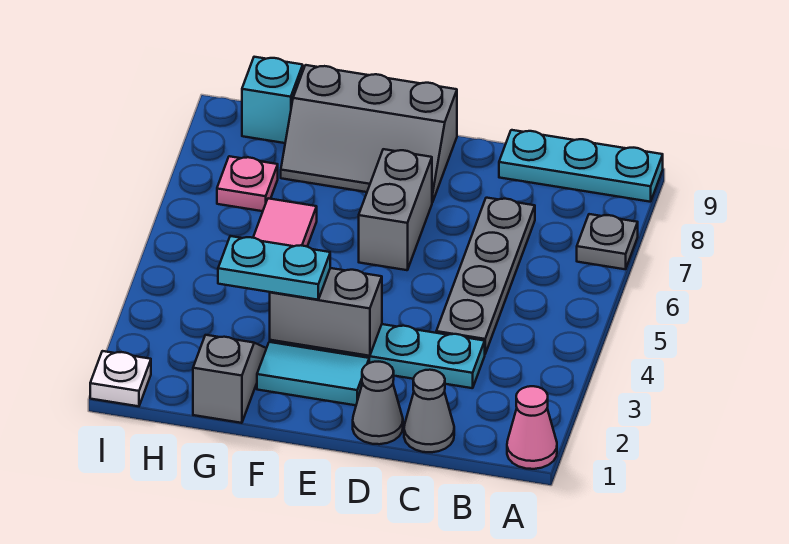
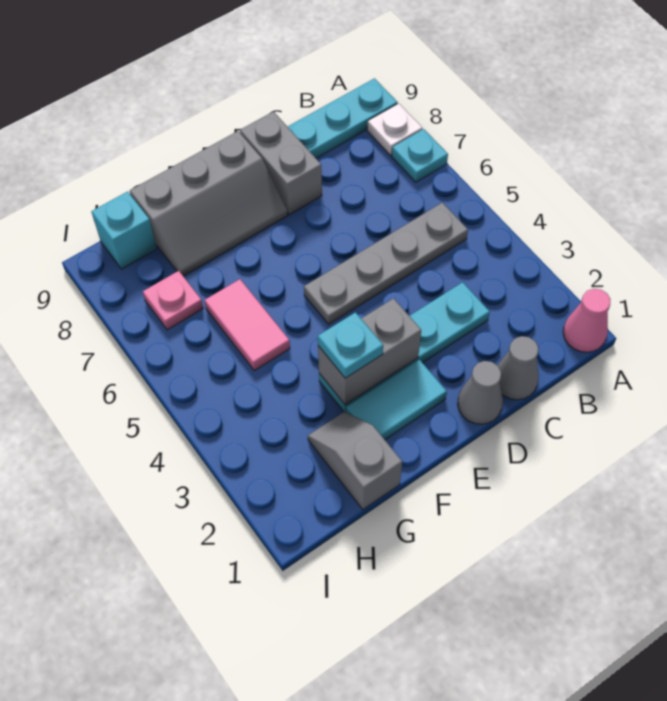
grey plate A7 level 1 -> cyan plate A7 level 1
grey plate C4:C7 level 1 -> grey plate B5:E5 level 1
grey brick E6:E7 level 1 -> grey brick D8:D9 level 1
cyan plate F3:G3 level 3 -> cyan plate F3 level 3
white plate I1 level 1 -> white plate A8 level 1

